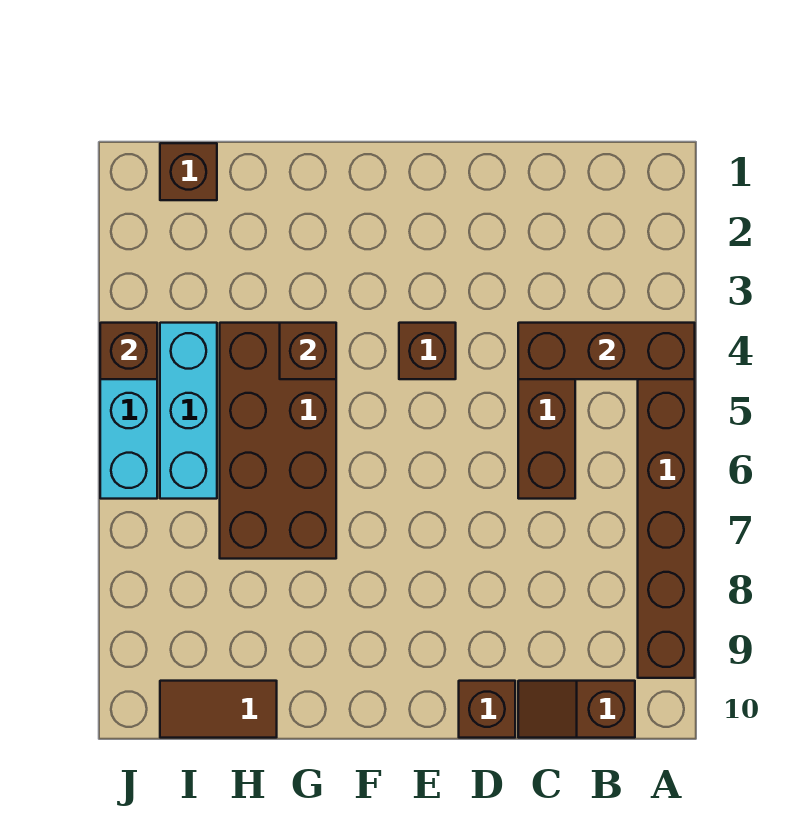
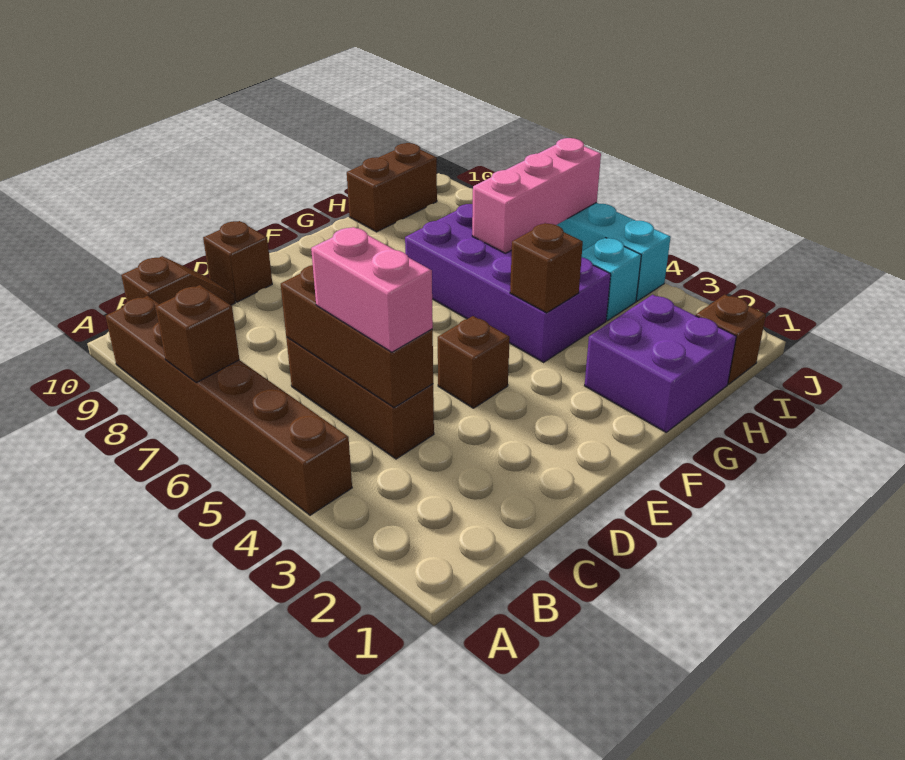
brown brick A4:C4 level 2 -> brown brick C4:C6 level 2
none -> pink brick C4:C5 level 3
none -> purple brick G1:H2 level 1
brown brick G4:H7 level 1 -> purple brick G4:H7 level 1
none -> pink brick H6:J6 level 2
brown tile H10:I10 level 1 -> brown brick H10:I10 level 1
cyan brick I4:I6 level 1 -> cyan brick I4 level 1
brown brick J4 level 2 -> brown brick A7 level 2

